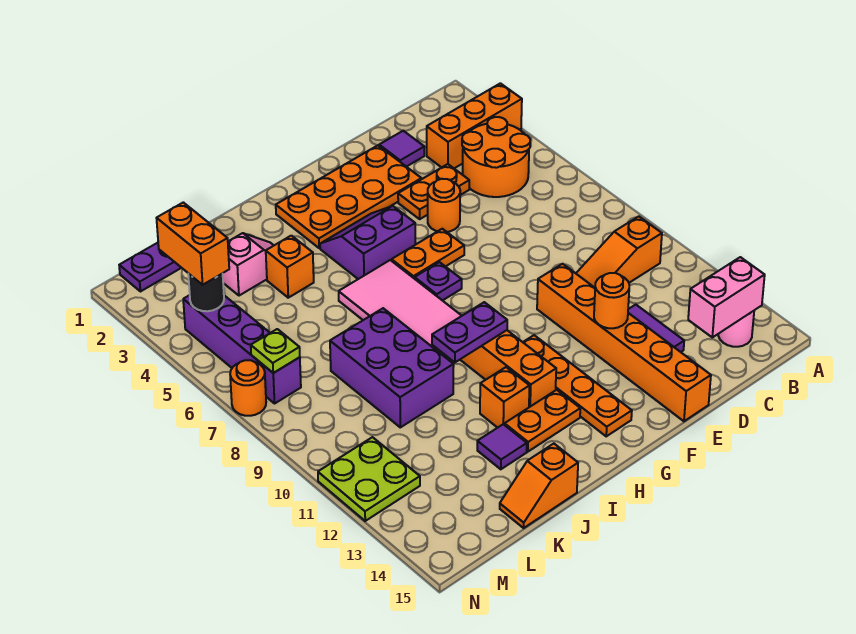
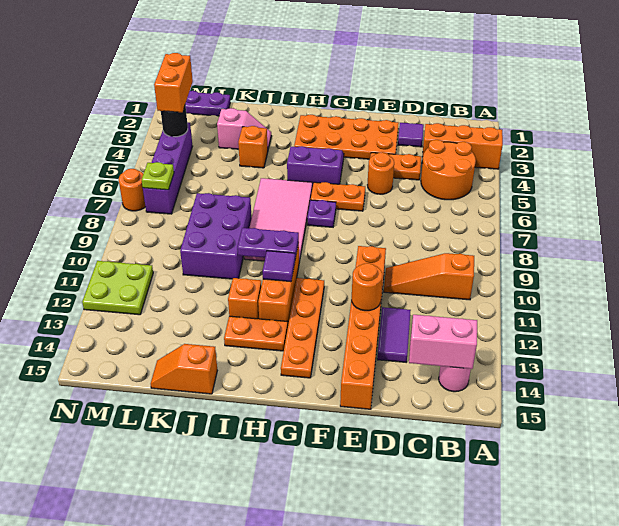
purple tile J13 level 1 -> purple tile H11 level 2

